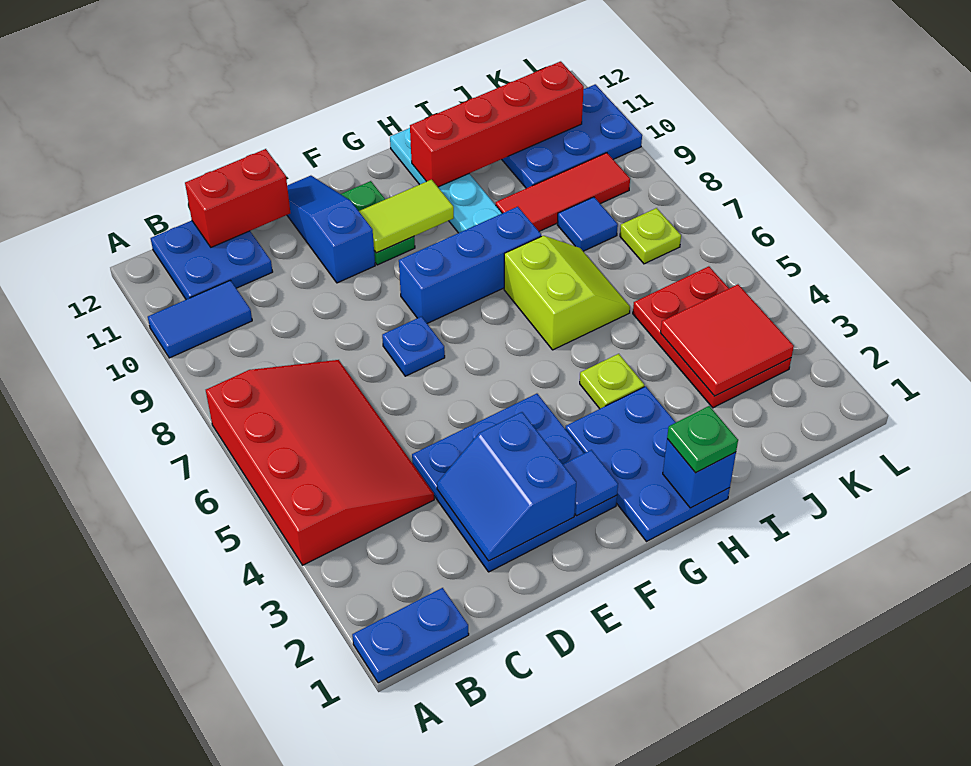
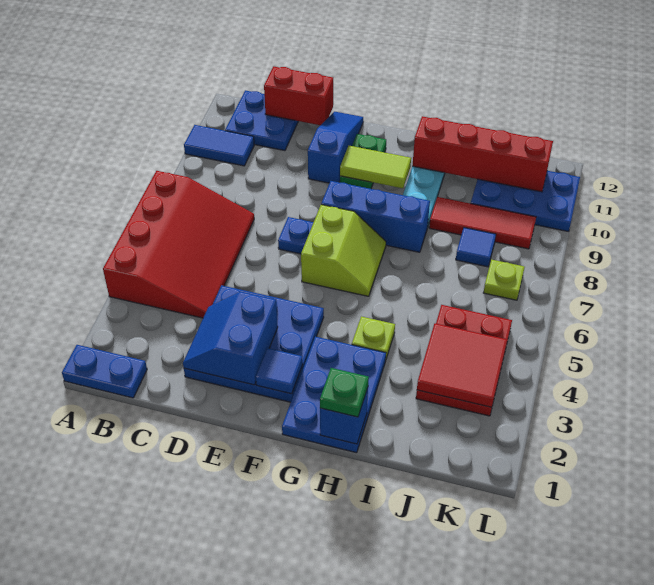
lime slope H6:I7 level 1 top H -> lime slope F6:G7 level 1 top F

